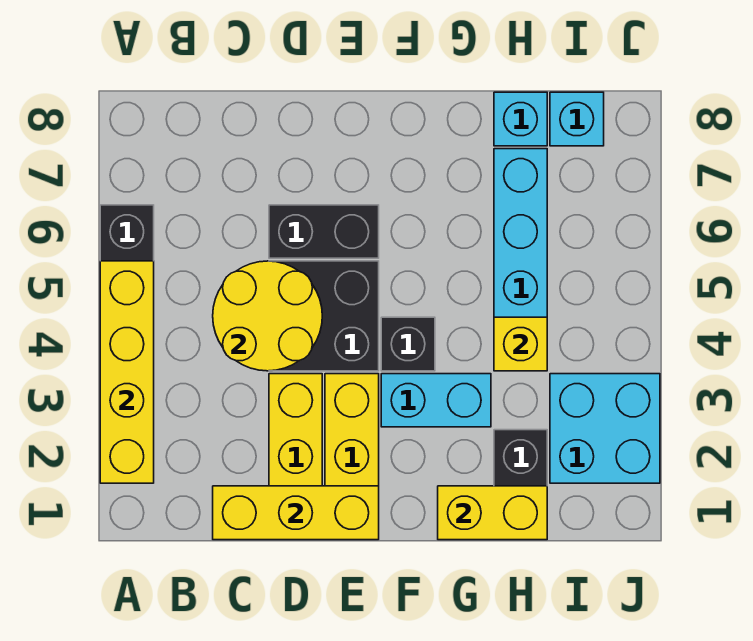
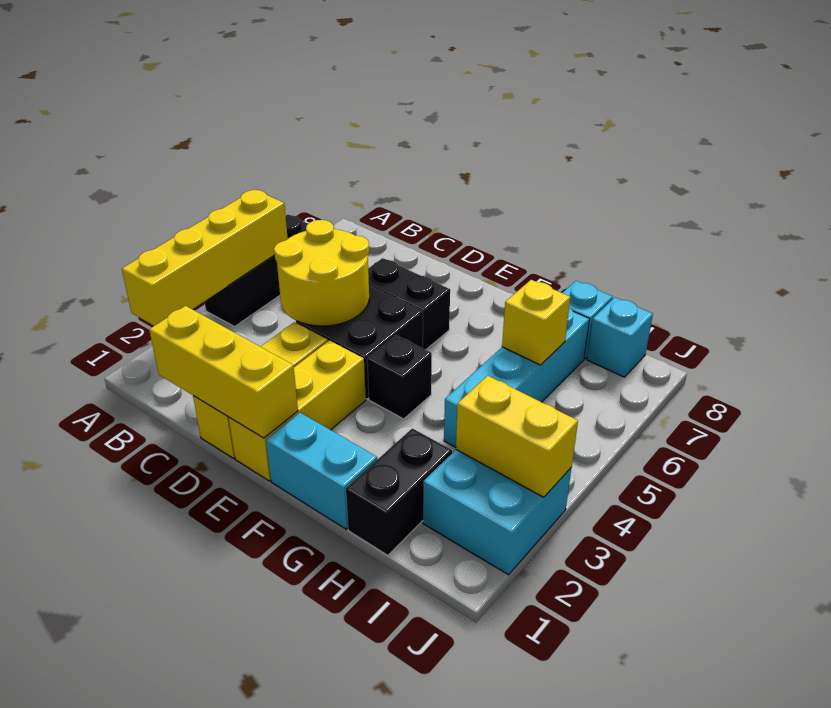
cyan brick F3:G3 level 1 -> cyan brick F1:G1 level 1
yellow brick G1:H1 level 2 -> yellow brick I3:J3 level 2
yellow brick H4 level 2 -> yellow brick H6 level 2

